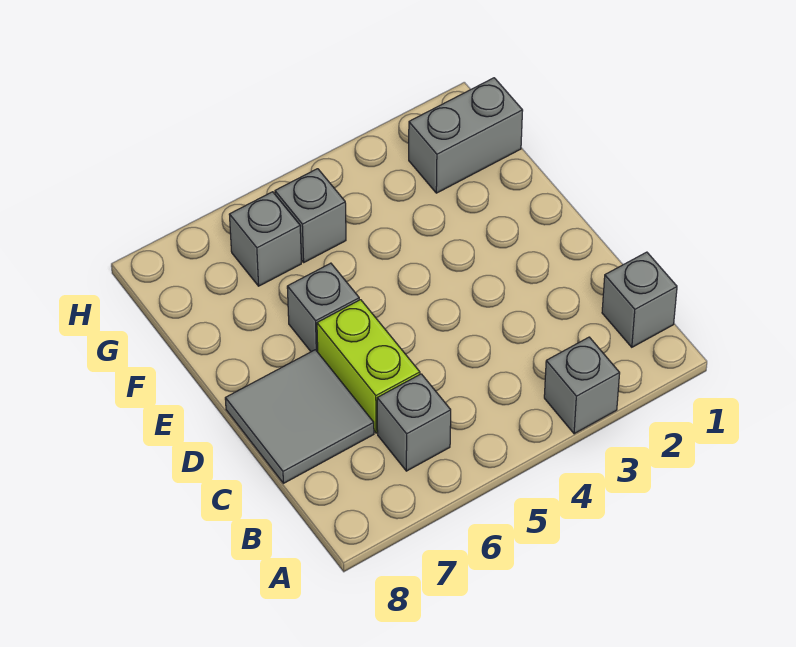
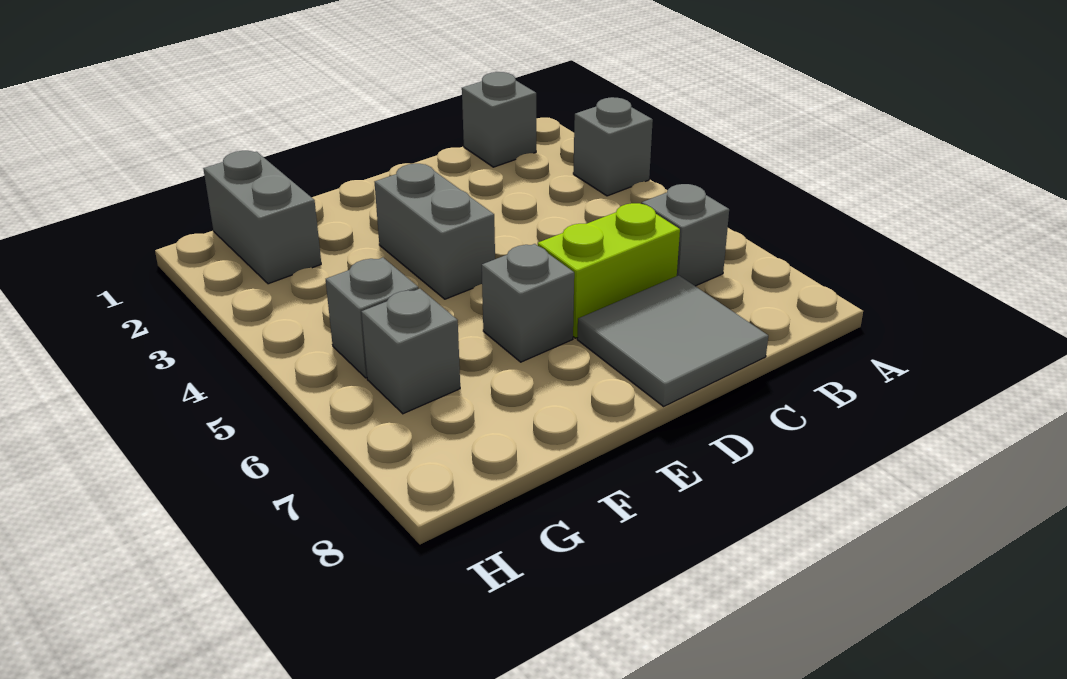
none -> grey brick E3:E4 level 1

